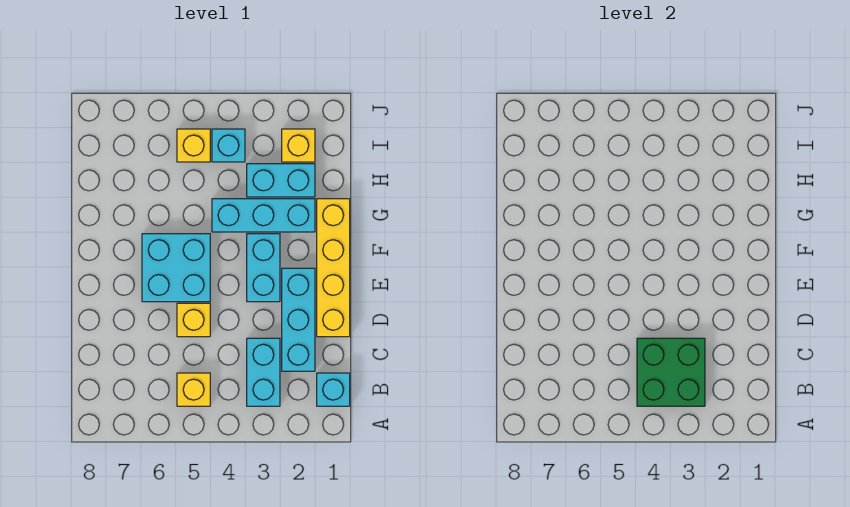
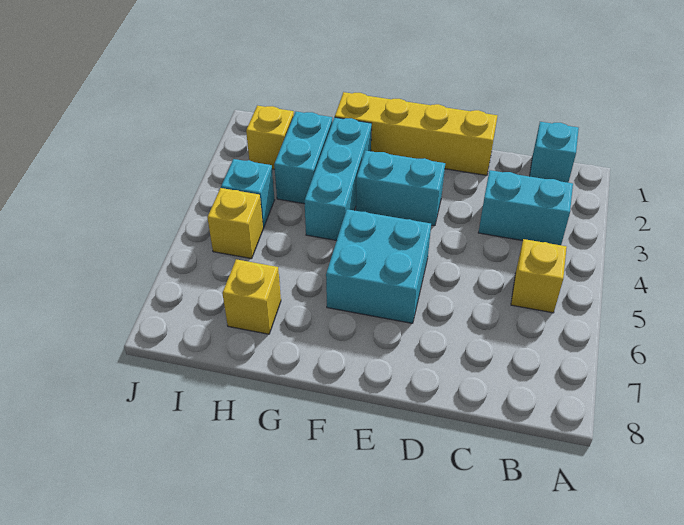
green brick B3:C4 level 2 -> none
cyan brick C2:E2 level 1 -> none
yellow brick D5 level 1 -> yellow brick H7 level 1

